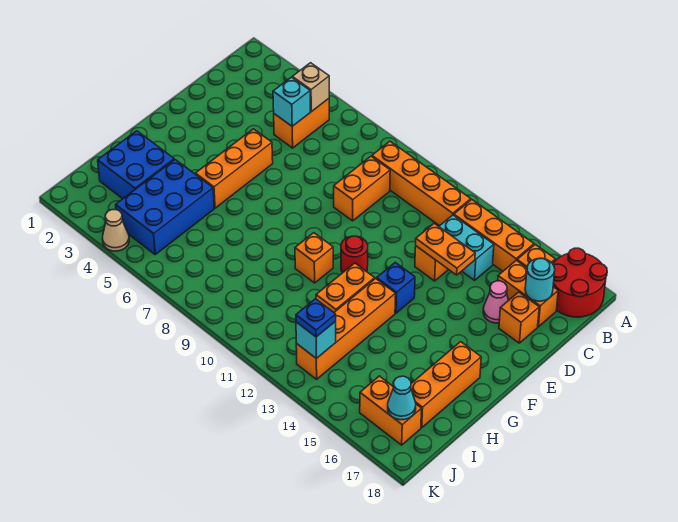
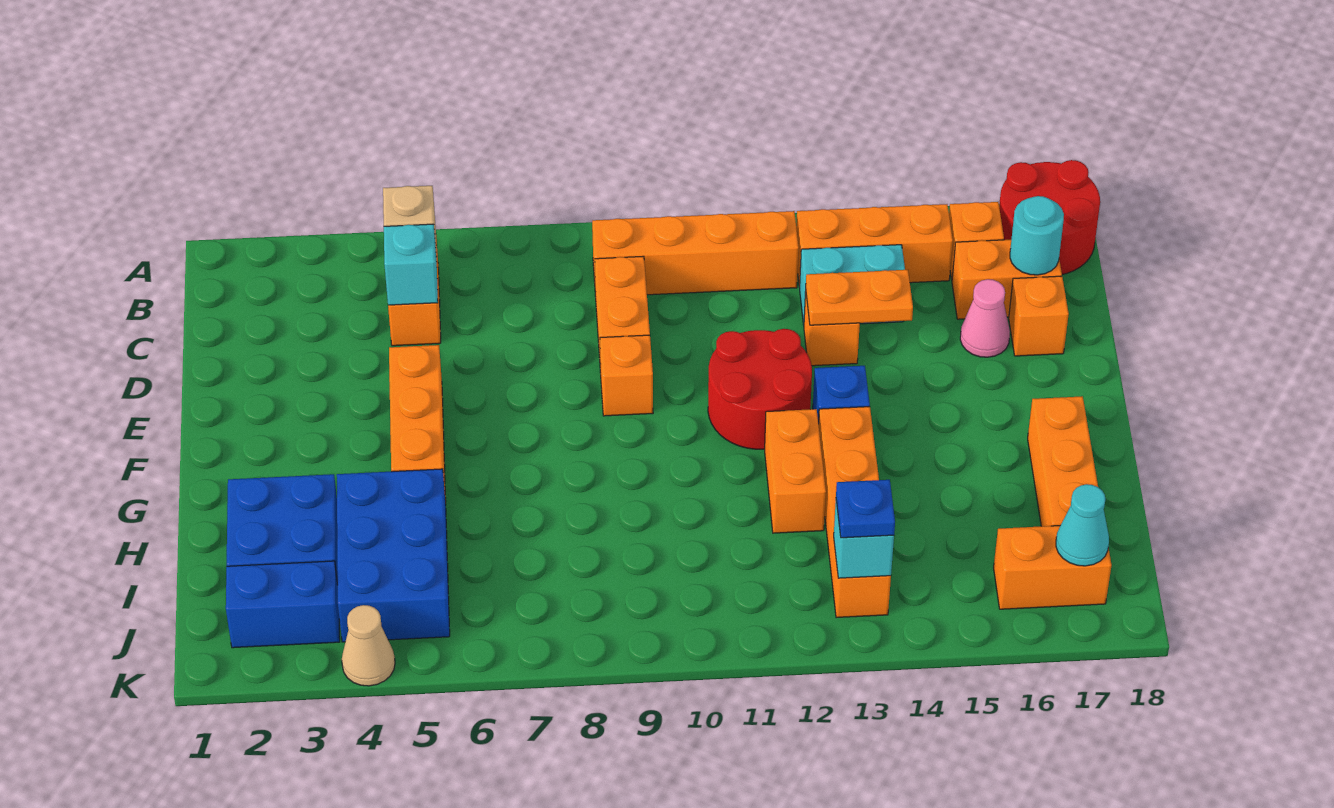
red round brick F11 level 1 -> red round brick E11:F12 level 1
orange brick G10 level 1 -> orange brick E9 level 1
none -> blue brick J2:J3 level 1

